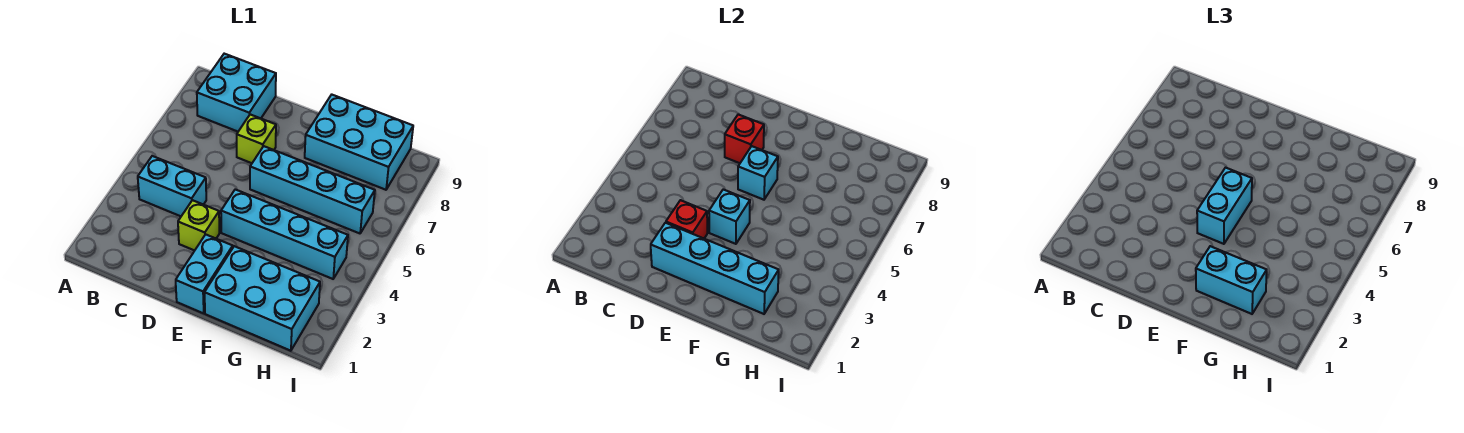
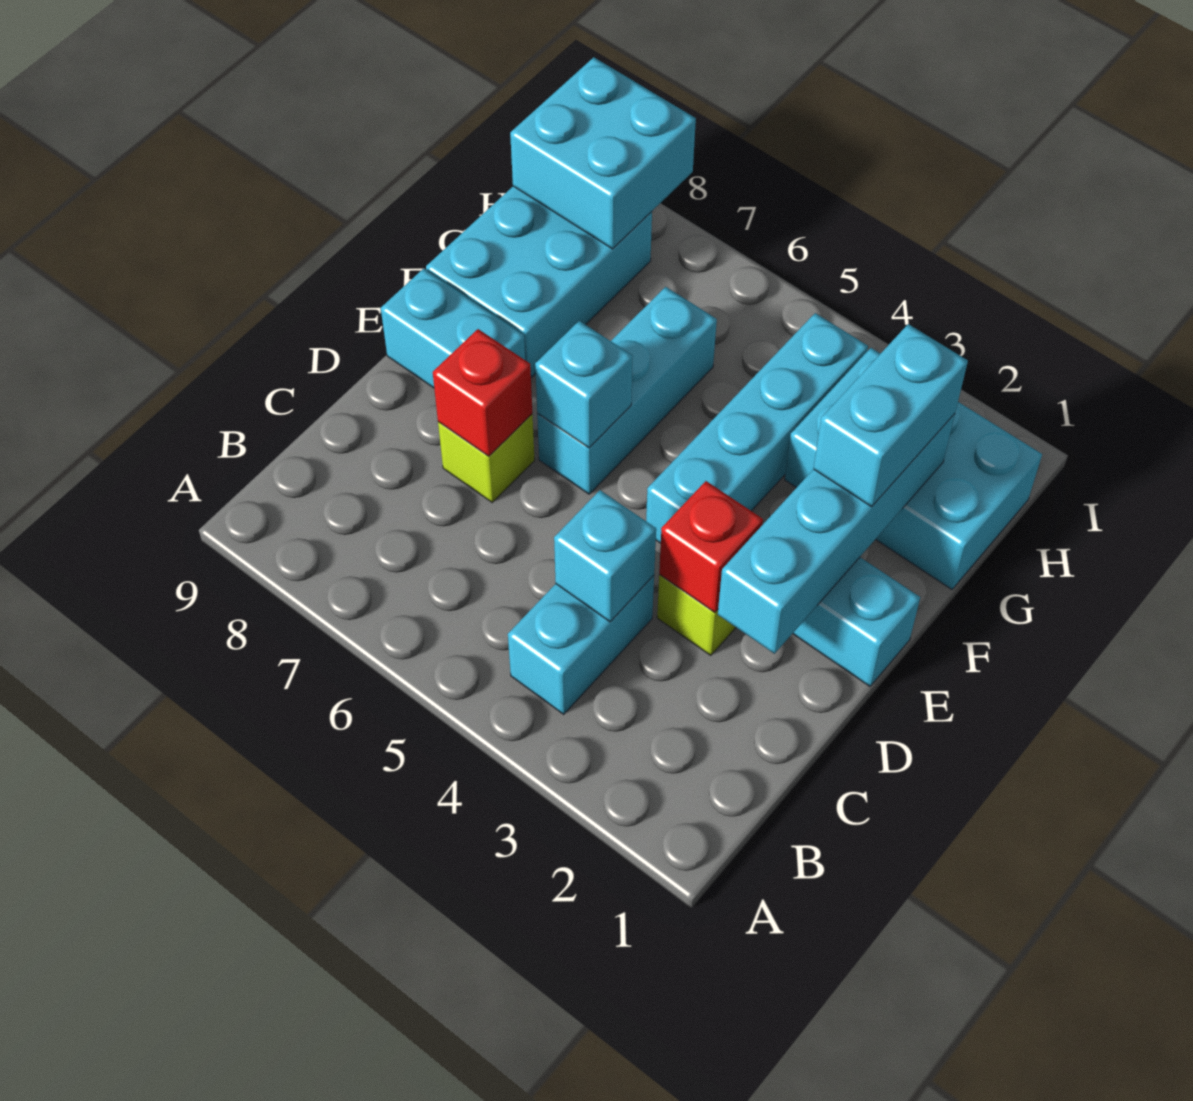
cyan brick B8:C9 level 1 -> cyan brick H8:I9 level 2
cyan brick E4 level 2 -> cyan brick C4 level 2
cyan brick E4:E5 level 3 -> cyan brick E8:E9 level 1
cyan brick E6:H6 level 1 -> cyan brick E6:G6 level 1
cyan brick F1:H2 level 1 -> cyan brick G1:H3 level 1

